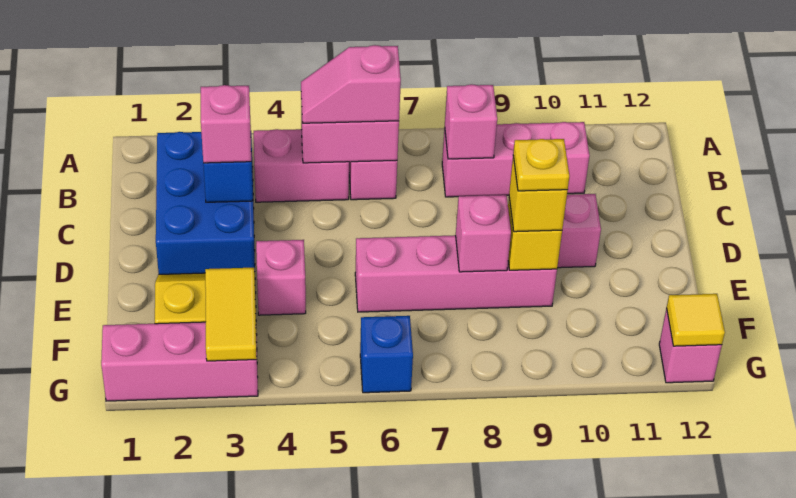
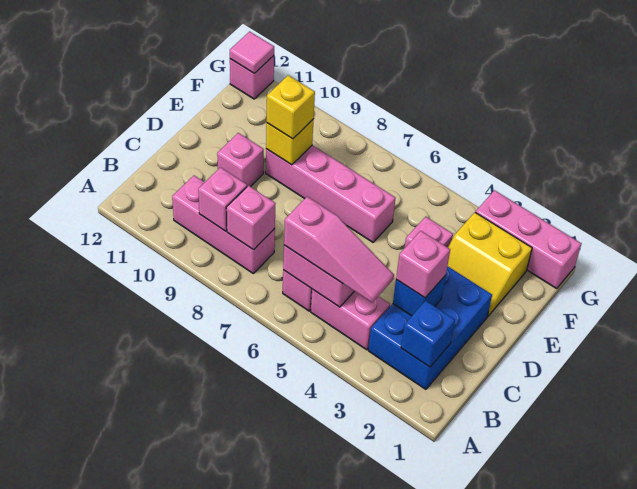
pink slope B5:B6 level 3 top 6 -> pink slope B4:B6 level 3 top 6
pink brick E8 level 2 -> pink brick B9 level 2
yellow plate E9 level 4 -> none
yellow tile F3:G3 level 2 -> none
blue brick G6 level 1 -> blue brick B2 level 2
yellow tile G12 level 2 -> pink tile G12 level 2

